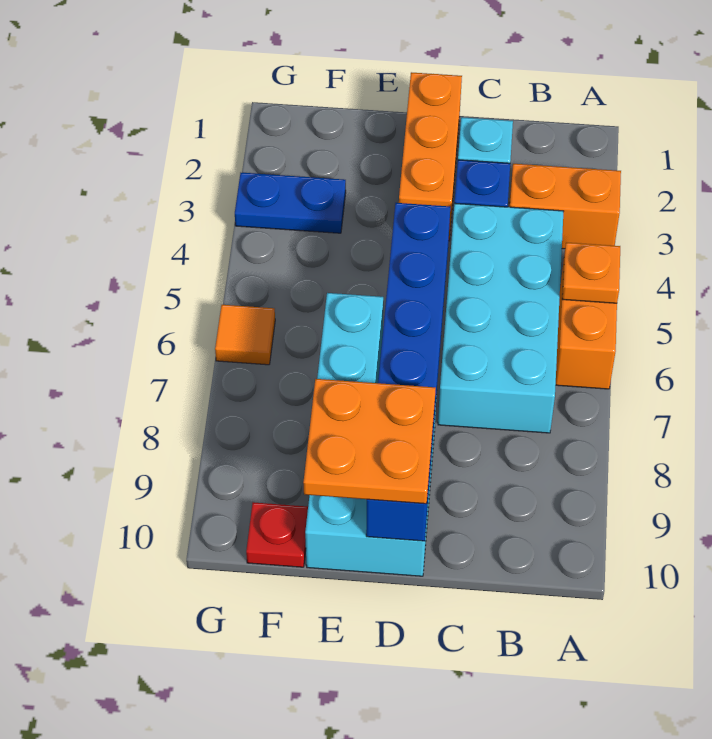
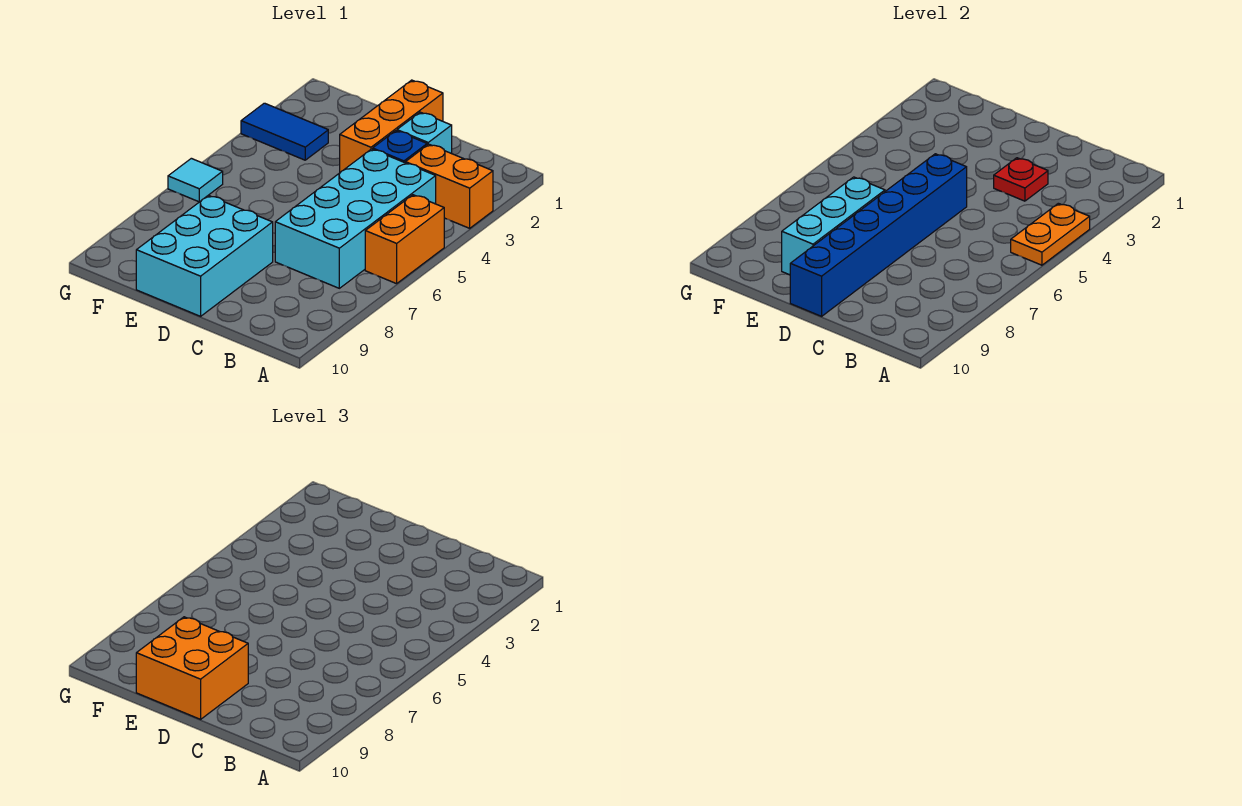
orange plate A5 level 2 -> orange plate A4:A5 level 2
orange plate D9:E10 level 3 -> orange brick D9:E10 level 3
blue plate F3:G3 level 1 -> blue tile F3:G3 level 1
red plate F10 level 1 -> red plate C3 level 2
orange tile G6 level 1 -> cyan tile G6 level 1

